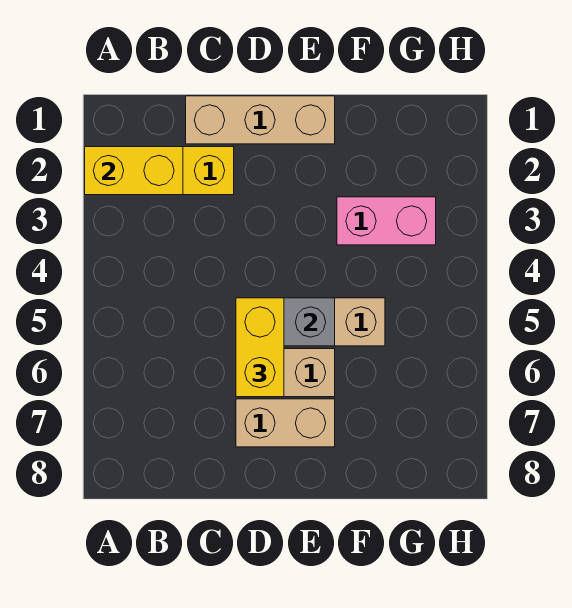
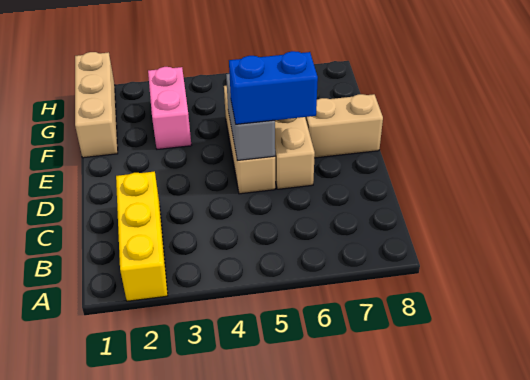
yellow brick A2:B2 level 2 -> none
tan brick C1:E1 level 1 -> tan brick F1:H1 level 1
yellow brick D5:D6 level 3 -> blue brick D5:D6 level 3
tan brick D7:E7 level 1 -> tan brick E7:E8 level 1

